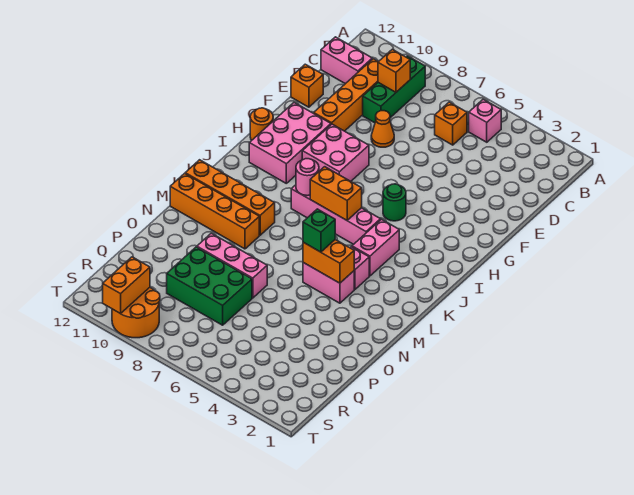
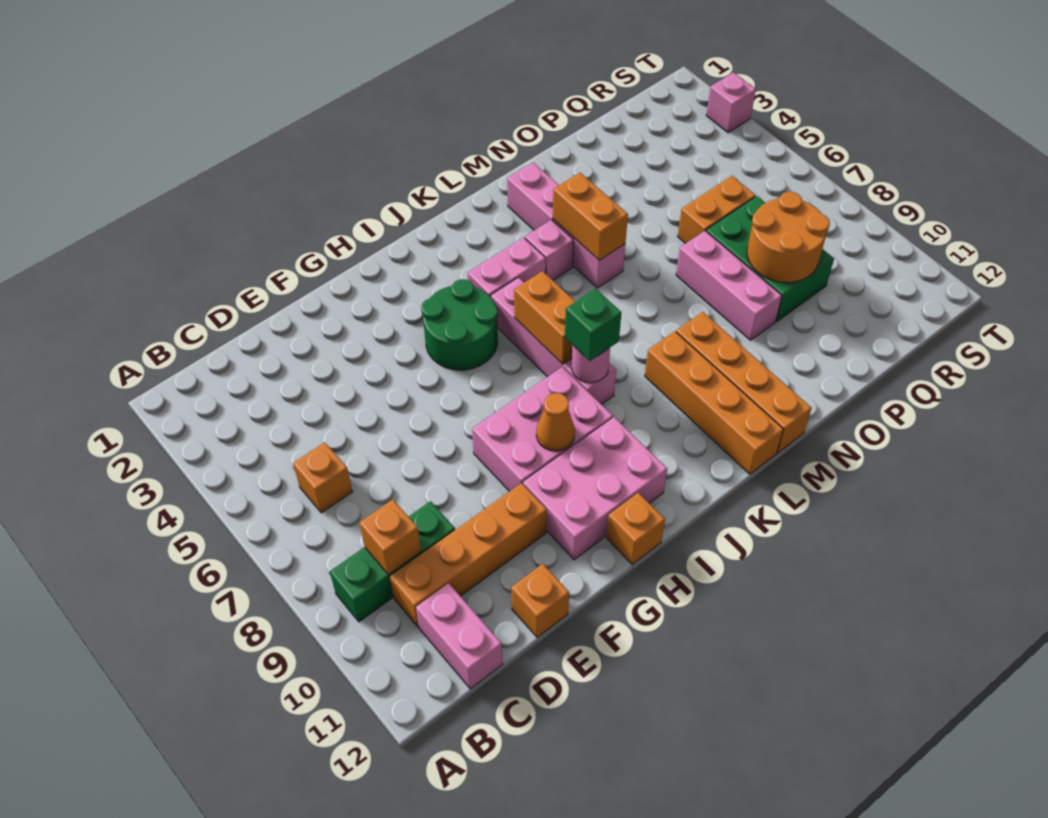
pink brick B5 level 1 -> pink brick T3 level 1
orange cone E8 level 1 -> orange cone H9 level 2
pink brick G8:H9 level 1 -> pink brick G8:I9 level 1
green round brick H5 level 1 -> green round brick H4:I5 level 1
orange round brick H12 level 1 -> orange brick H12 level 1
pink brick M4:M5 level 1 -> pink brick M2:M5 level 1
green brick M5 level 3 -> green brick J8 level 3
orange round brick S9:T10 level 1 -> orange round brick P8:Q9 level 2
orange brick S10:T10 level 2 -> orange brick P6:Q6 level 1

